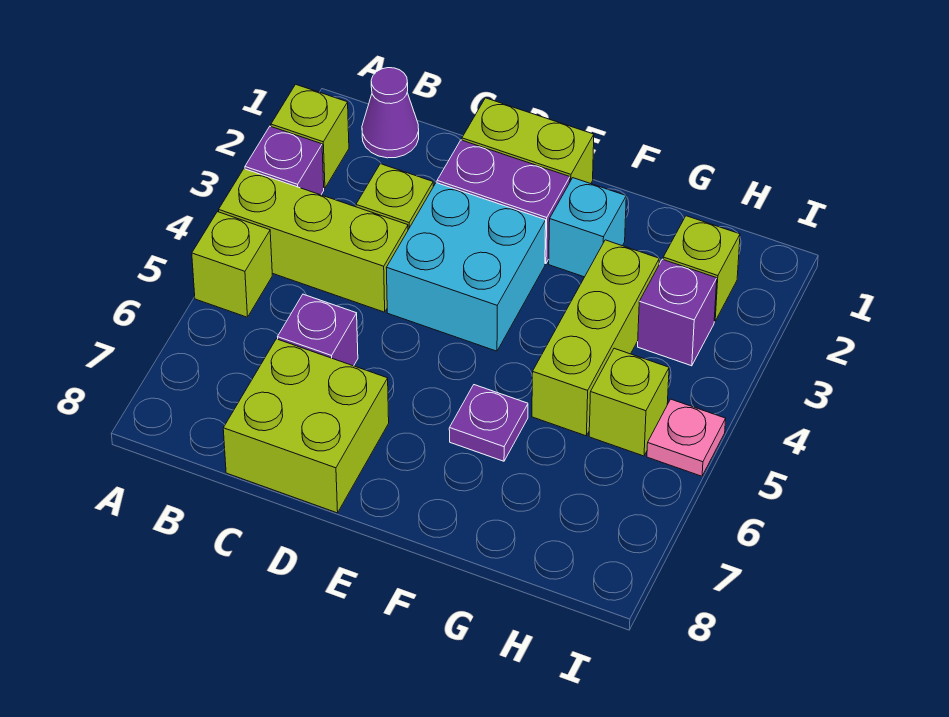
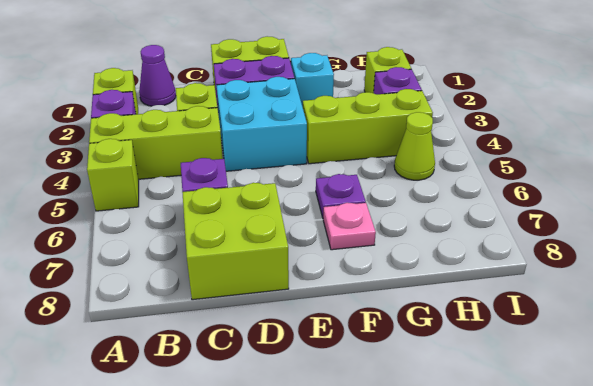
lime brick G3:G5 level 1 -> lime brick F4:H4 level 1
lime brick H5 level 1 -> lime cone H5 level 1
pink plate I5 level 1 -> pink plate F7 level 1

